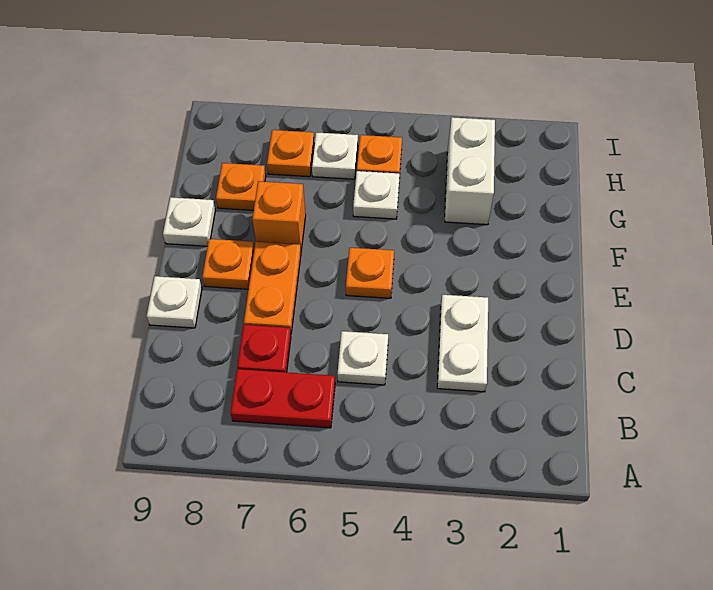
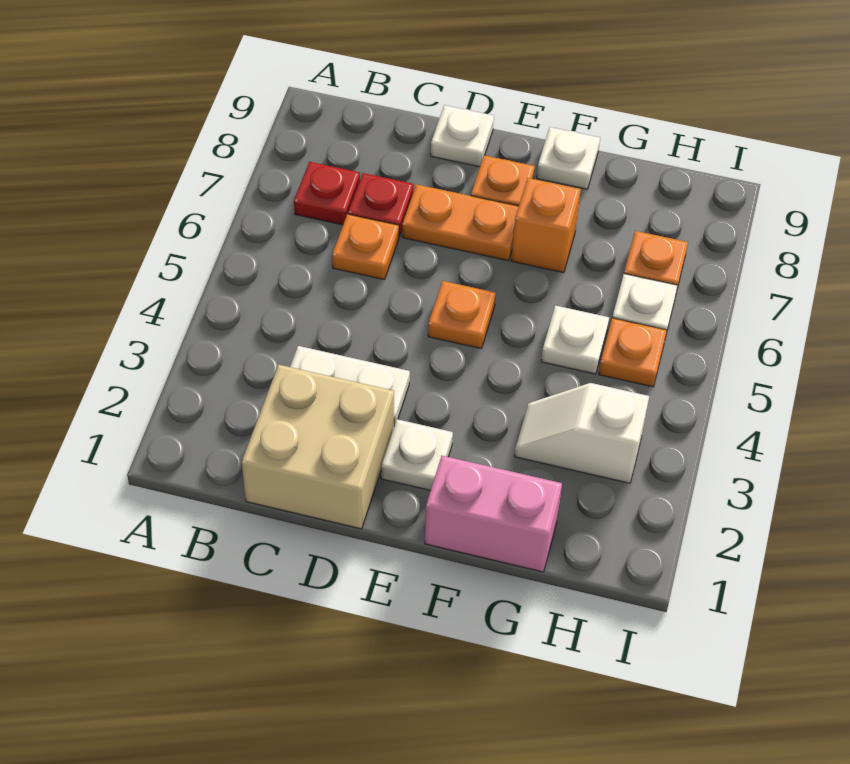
red plate B6:B7 level 1 -> red plate B7 level 1
none -> tan brick C1:D2 level 1
white plate C5 level 1 -> white plate E2 level 1
none -> pink brick F1:G1 level 1
white brick G3:H3 level 1 -> white slope G3:H3 level 1 top H
orange plate G8 level 1 -> orange plate C6 level 1

